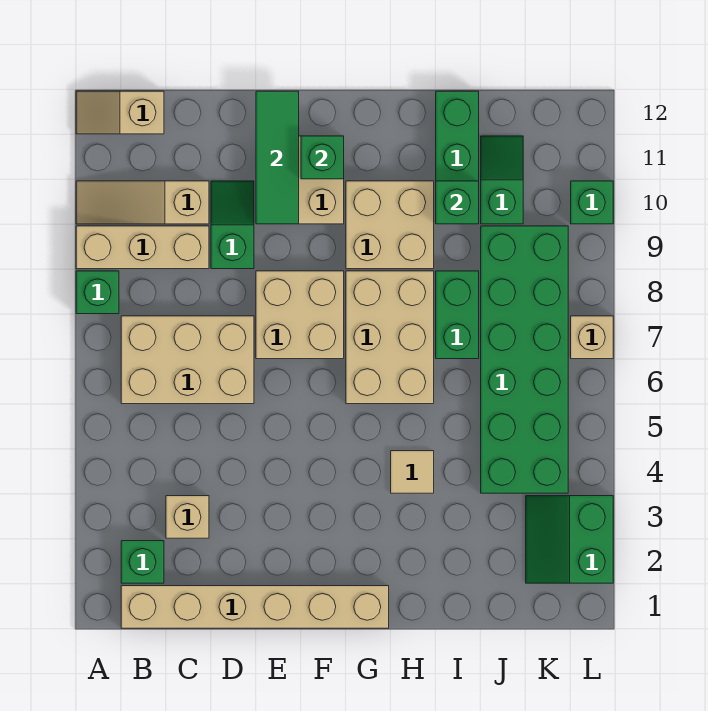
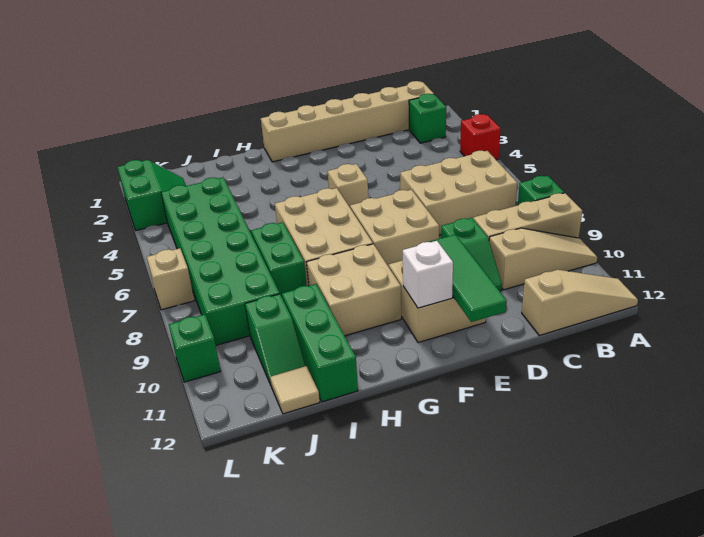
none -> red brick A4 level 1
tan slope A12:B12 level 1 top B -> tan slope A12:C12 level 1 top C
tan brick C3 level 1 -> tan brick F5 level 1
green brick F11 level 2 -> white brick F11 level 2
tan tile H4 level 1 -> tan tile J12 level 1
green brick I10 level 2 -> none

